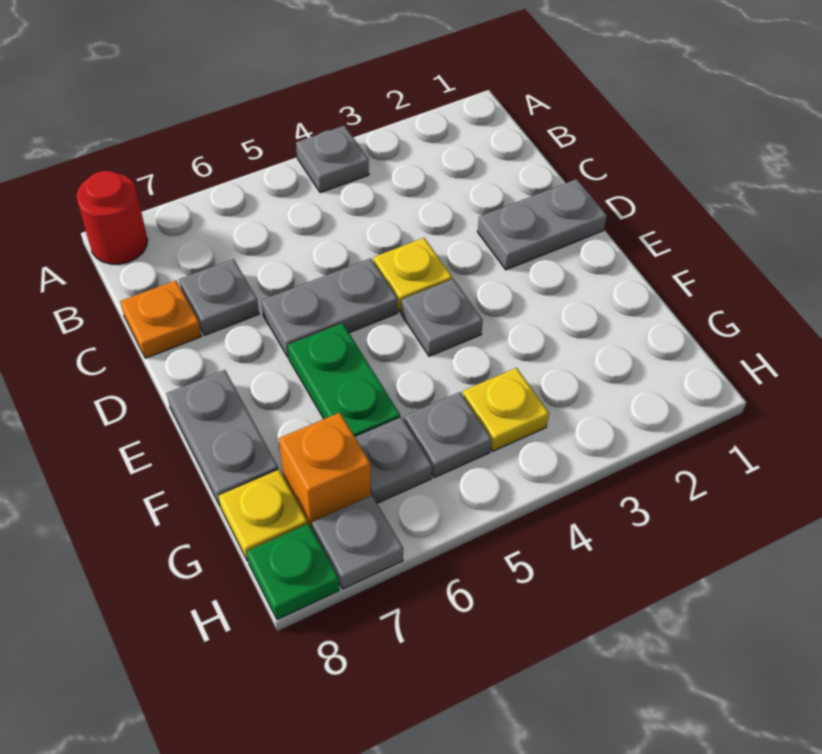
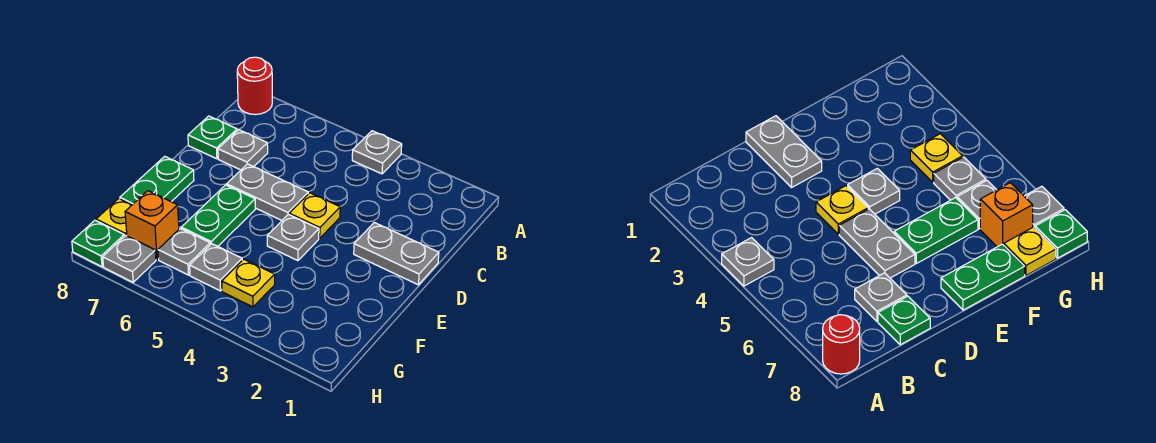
orange plate C8 level 1 -> green plate C8 level 1
grey plate E8:F8 level 1 -> green plate E8:F8 level 1

